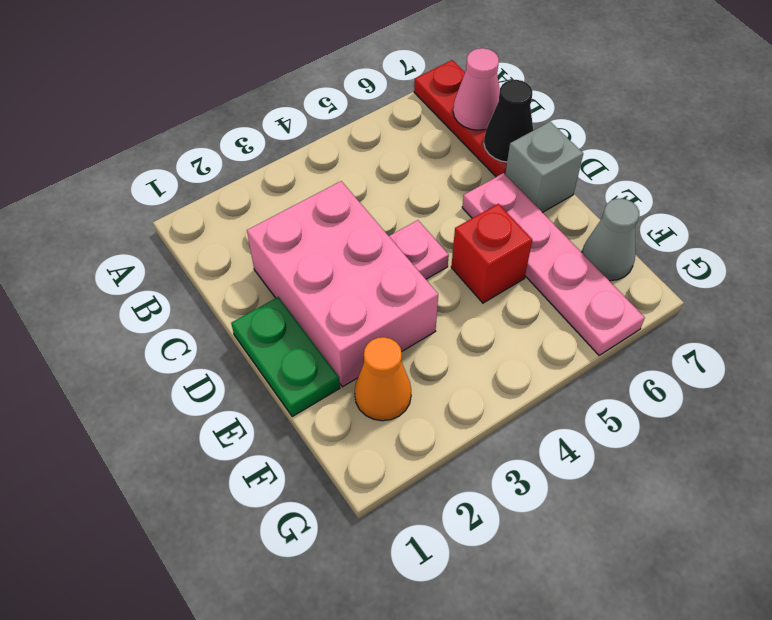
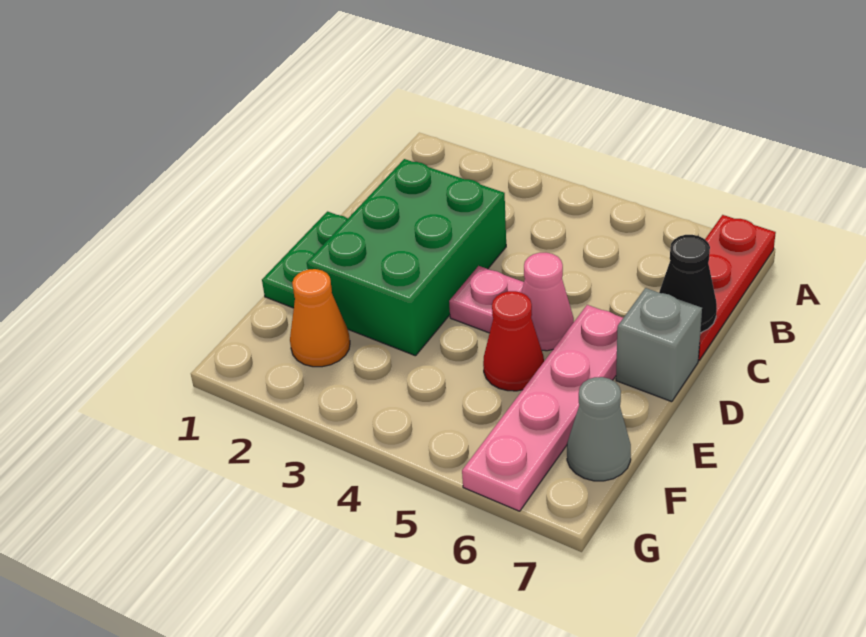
pink cone B7 level 2 -> pink cone D5 level 1
pink brick C2:E3 level 1 -> green brick C2:E3 level 1
red brick E5 level 1 -> red cone E5 level 1

